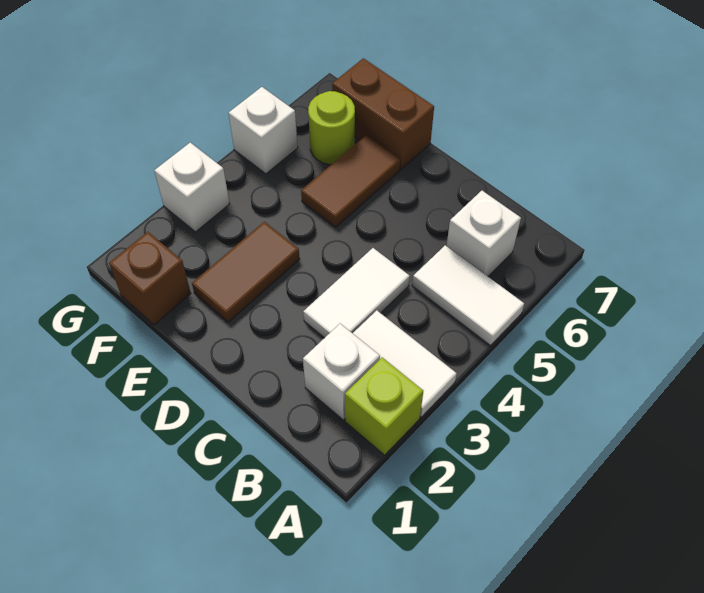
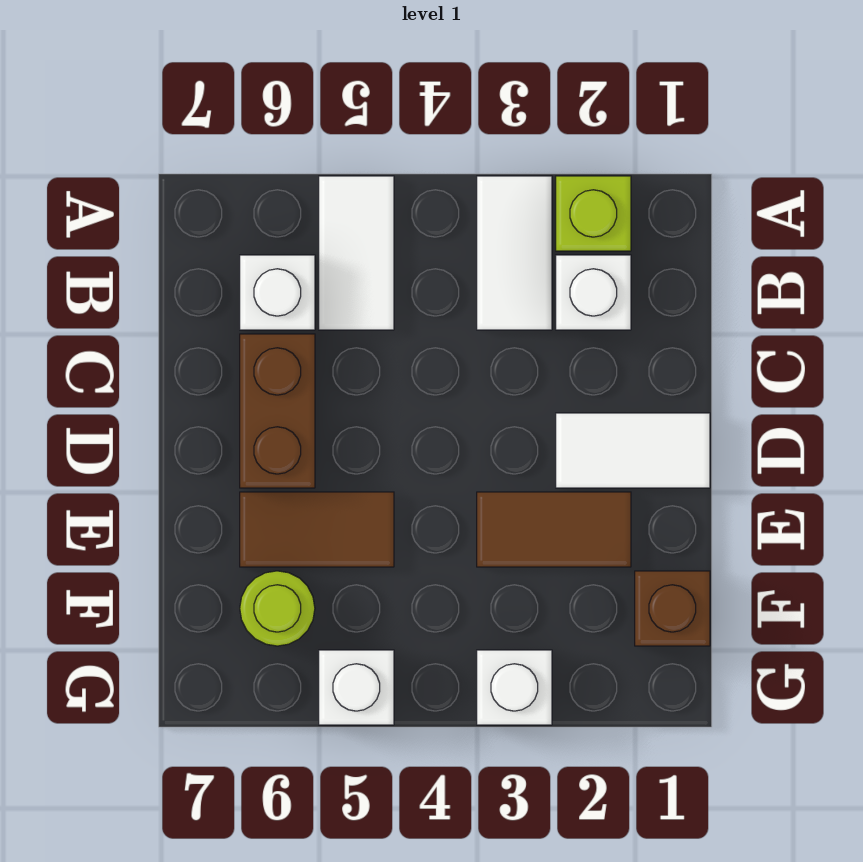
white tile C3:C4 level 1 -> white tile D1:D2 level 1
brown brick E7:F7 level 1 -> brown brick C6:D6 level 1

